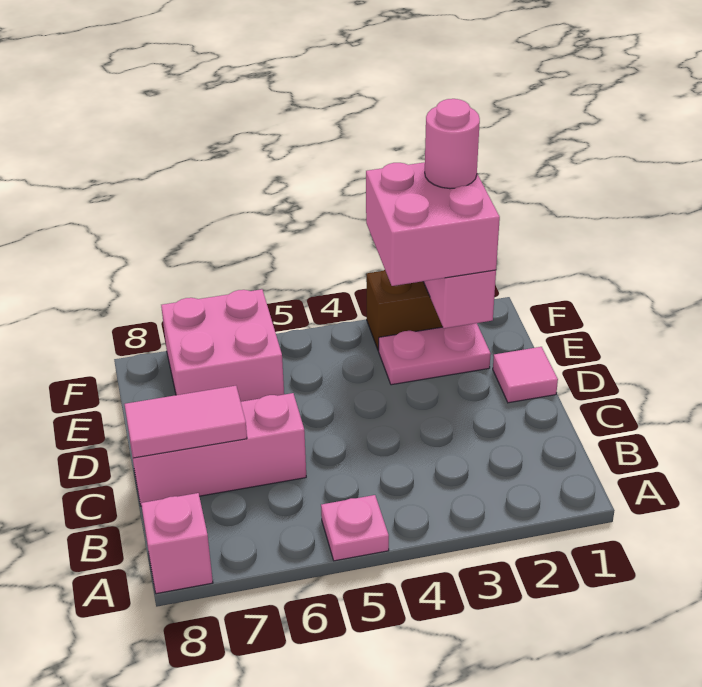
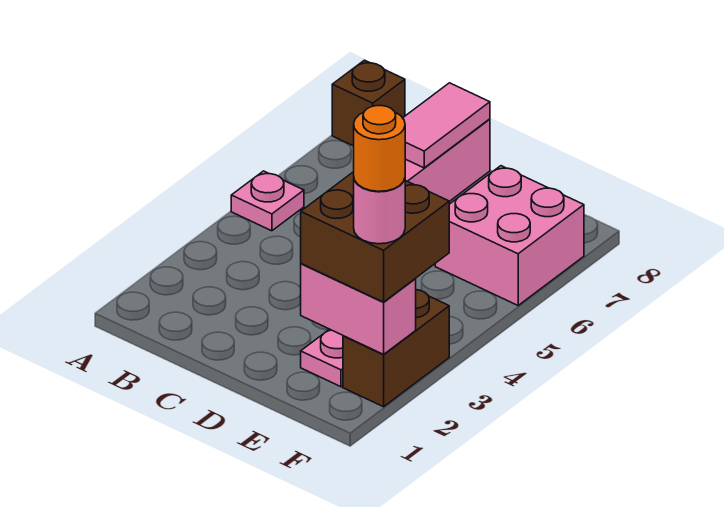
pink brick A8 level 1 -> brown brick A8 level 1
pink tile D1 level 1 -> none
pink brick E2:F3 level 3 -> brown brick E2:F3 level 3
none -> orange round brick F2 level 5

